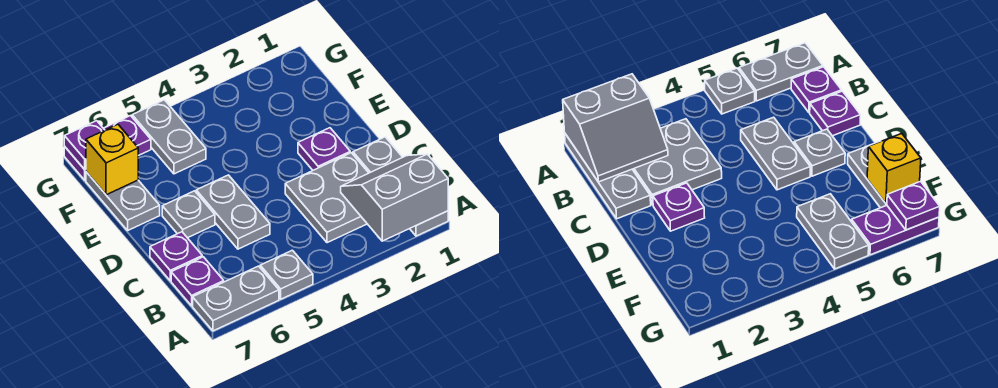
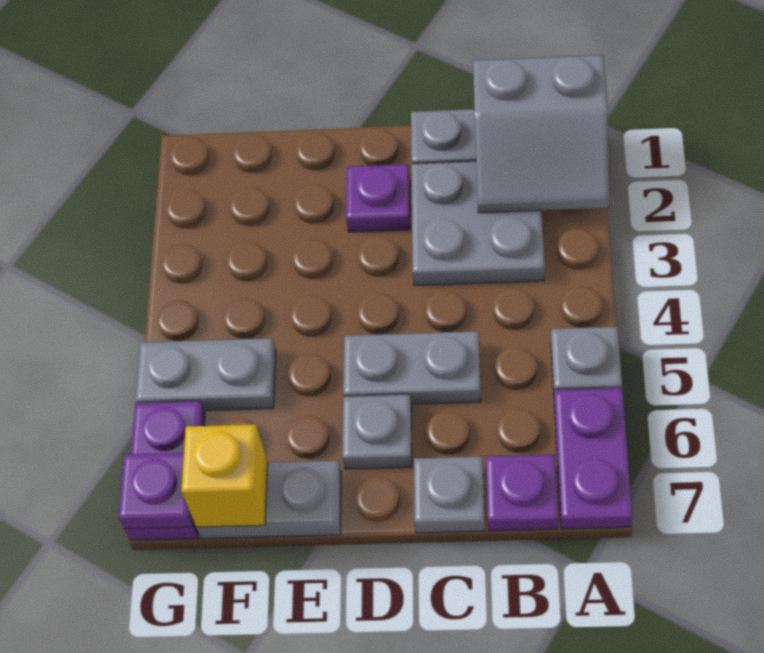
grey slope A1:B2 level 2 top A -> grey slope A1:B2 level 2 top 1
grey plate A6:A7 level 1 -> purple plate A6:A7 level 1
purple plate C7 level 1 -> grey plate C7 level 1

